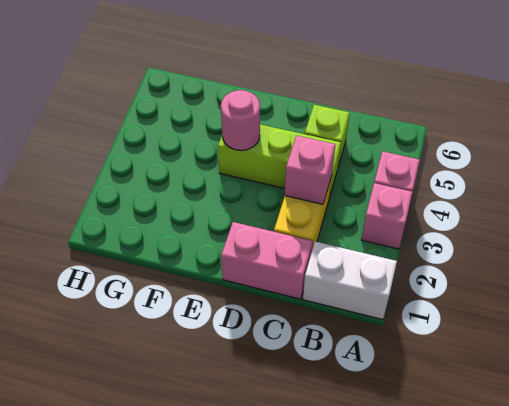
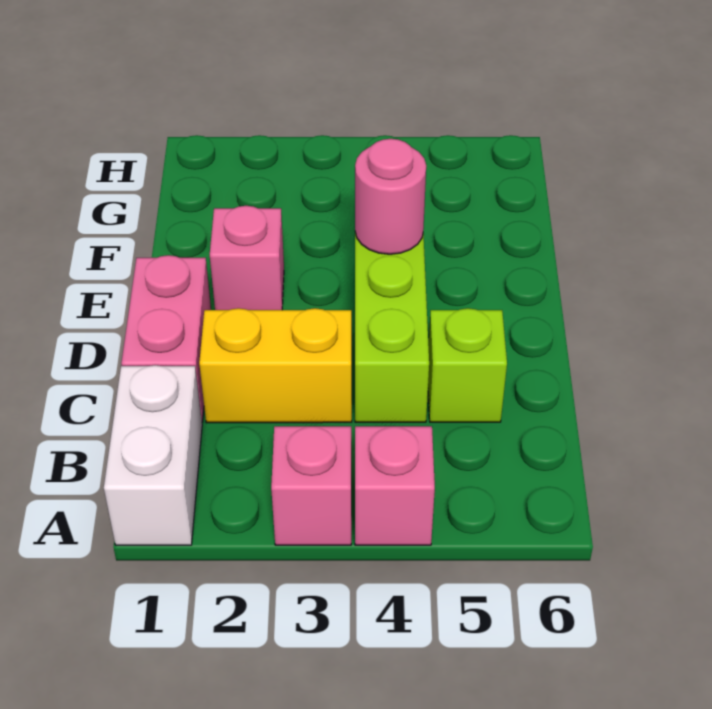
pink brick C3 level 2 -> pink brick E2 level 1

